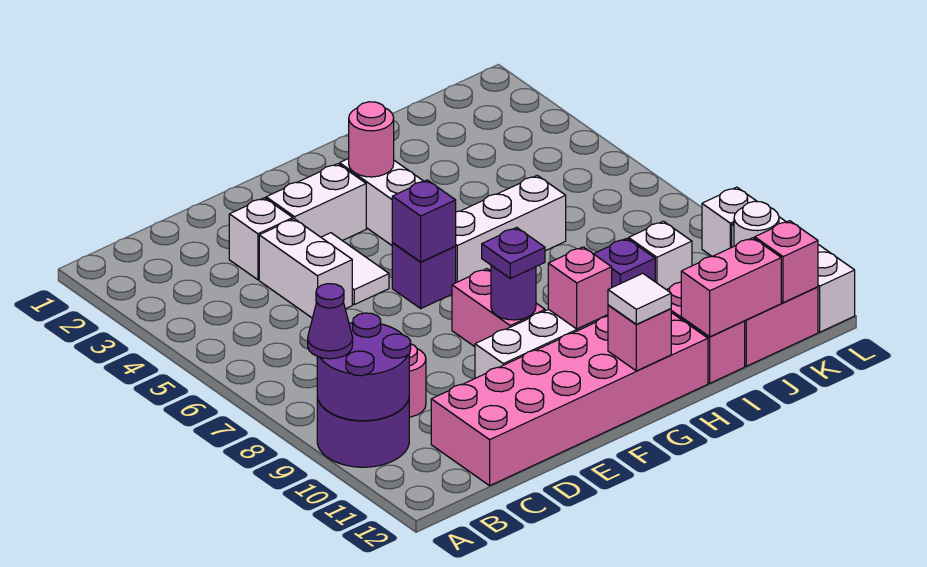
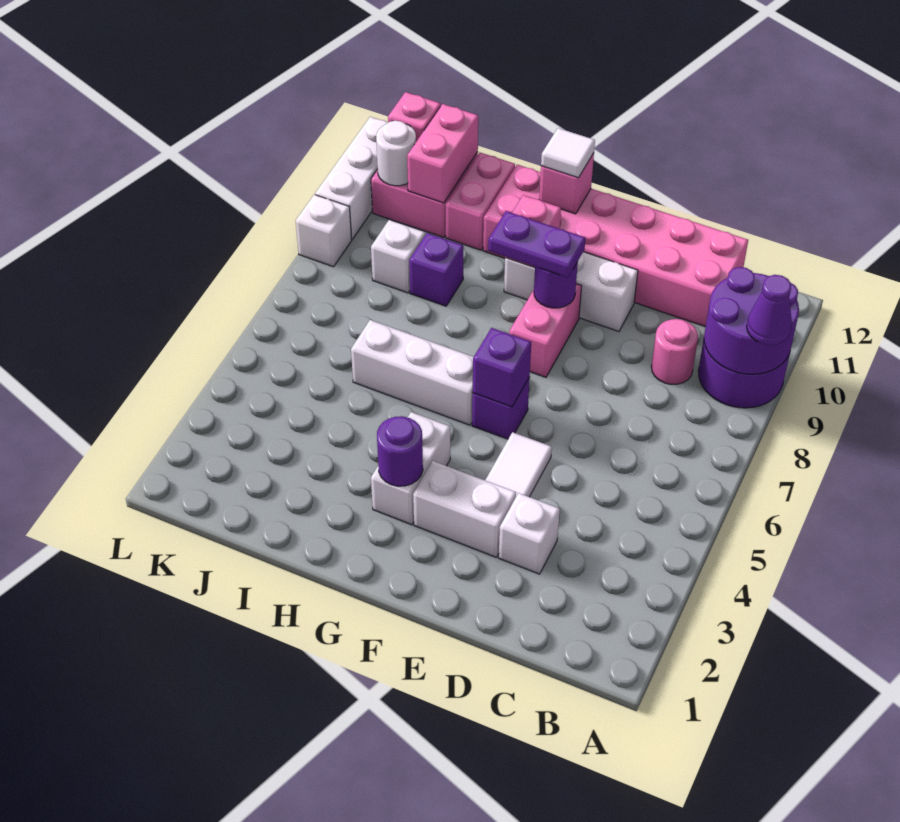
white brick D4:D5 level 1 -> none
purple plate F9 level 3 -> purple plate F9:G9 level 3
pink round brick G3 level 2 -> purple round brick G3 level 2
pink brick I12:J12 level 2 -> pink brick J11:J12 level 2

